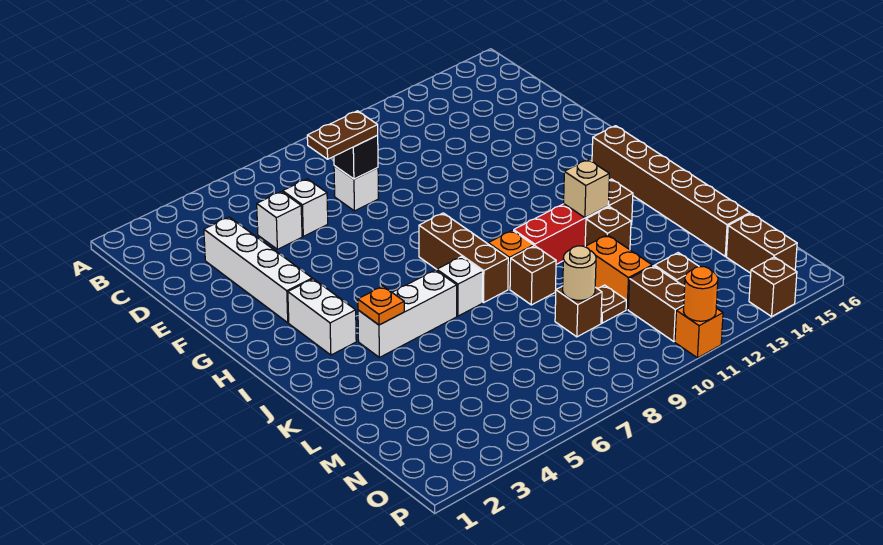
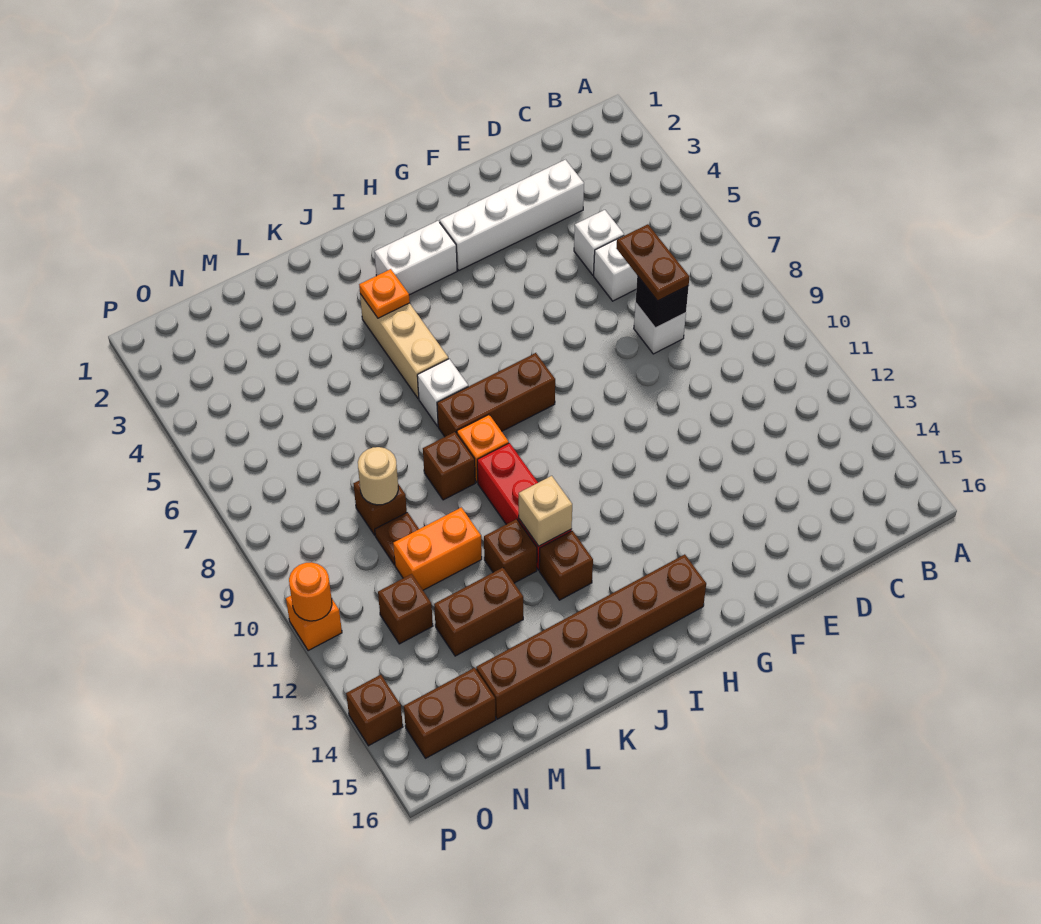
white brick J4:J6 level 1 -> tan brick J4:J6 level 1
brown brick N11:O11 level 1 -> brown brick L13:M13 level 1

